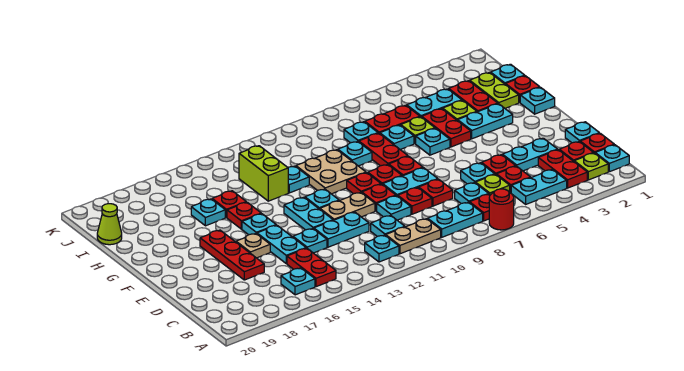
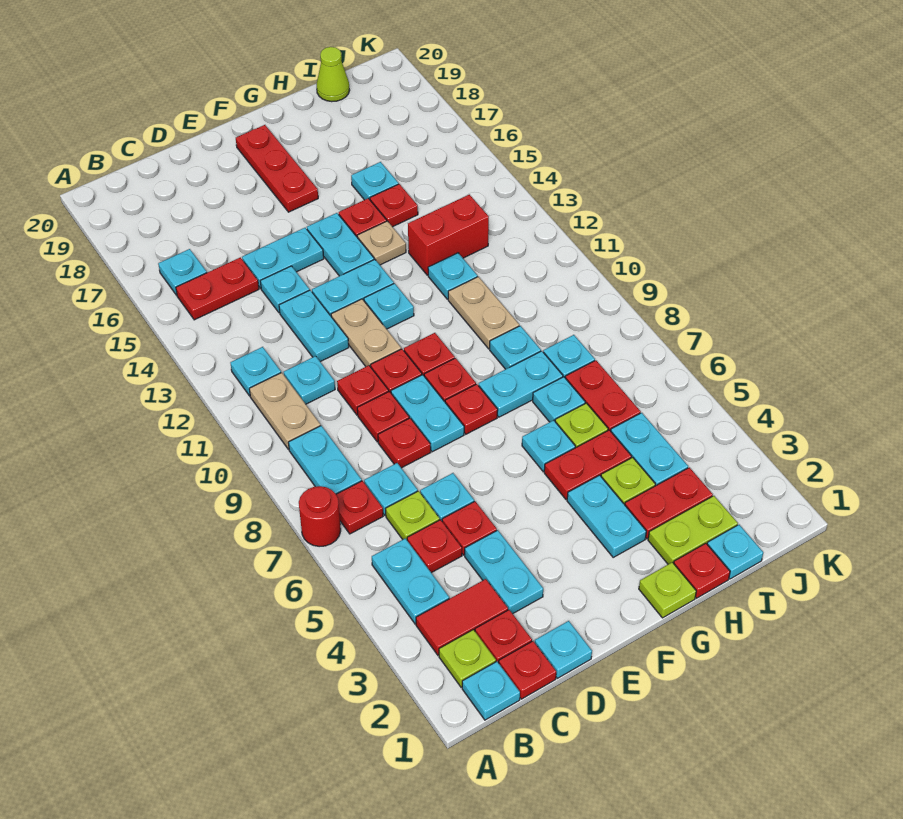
red plate B3:C3 level 1 -> red tile B3:C3 level 1
cyan plate D10 level 1 -> red plate D10 level 1
red plate D17:F17 level 1 -> red plate F17:F19 level 1
tan plate E16 level 1 -> tan plate G14 level 1
cyan plate F15 level 1 -> cyan plate F14:F15 level 1
cyan plate G1 level 1 -> lime plate G1 level 1
red plate G8:H8 level 1 -> cyan plate G8:H8 level 1
tan plate G10:H11 level 1 -> tan plate H10:H11 level 1
lime brick H13:I13 level 1 -> red brick H13:I13 level 1

